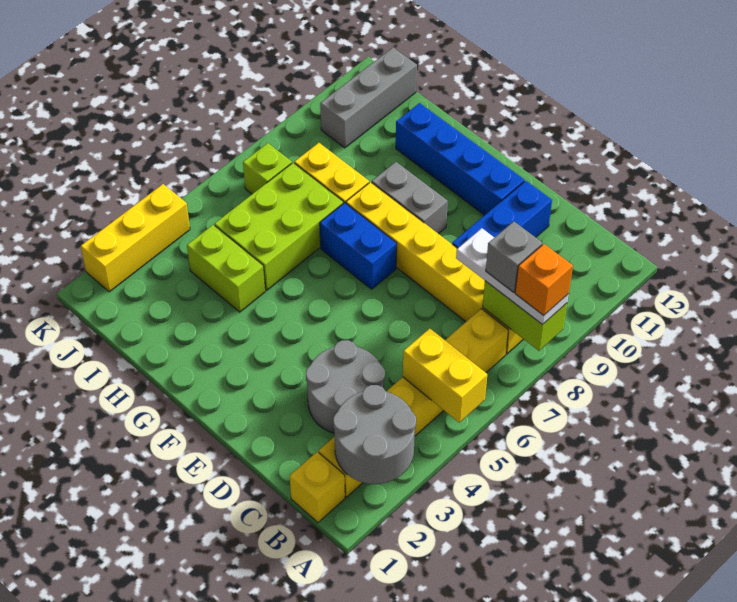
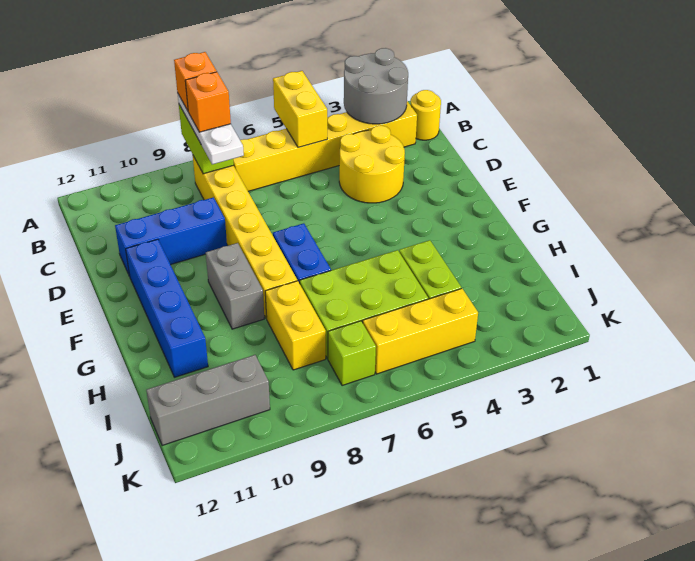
yellow brick B1 level 1 -> yellow round brick B1 level 1
grey brick B8 level 4 -> orange brick B8 level 4
grey round brick C3:D4 level 1 -> yellow round brick C3:D4 level 1
yellow brick K2:K4 level 1 -> yellow brick J4:J6 level 1

